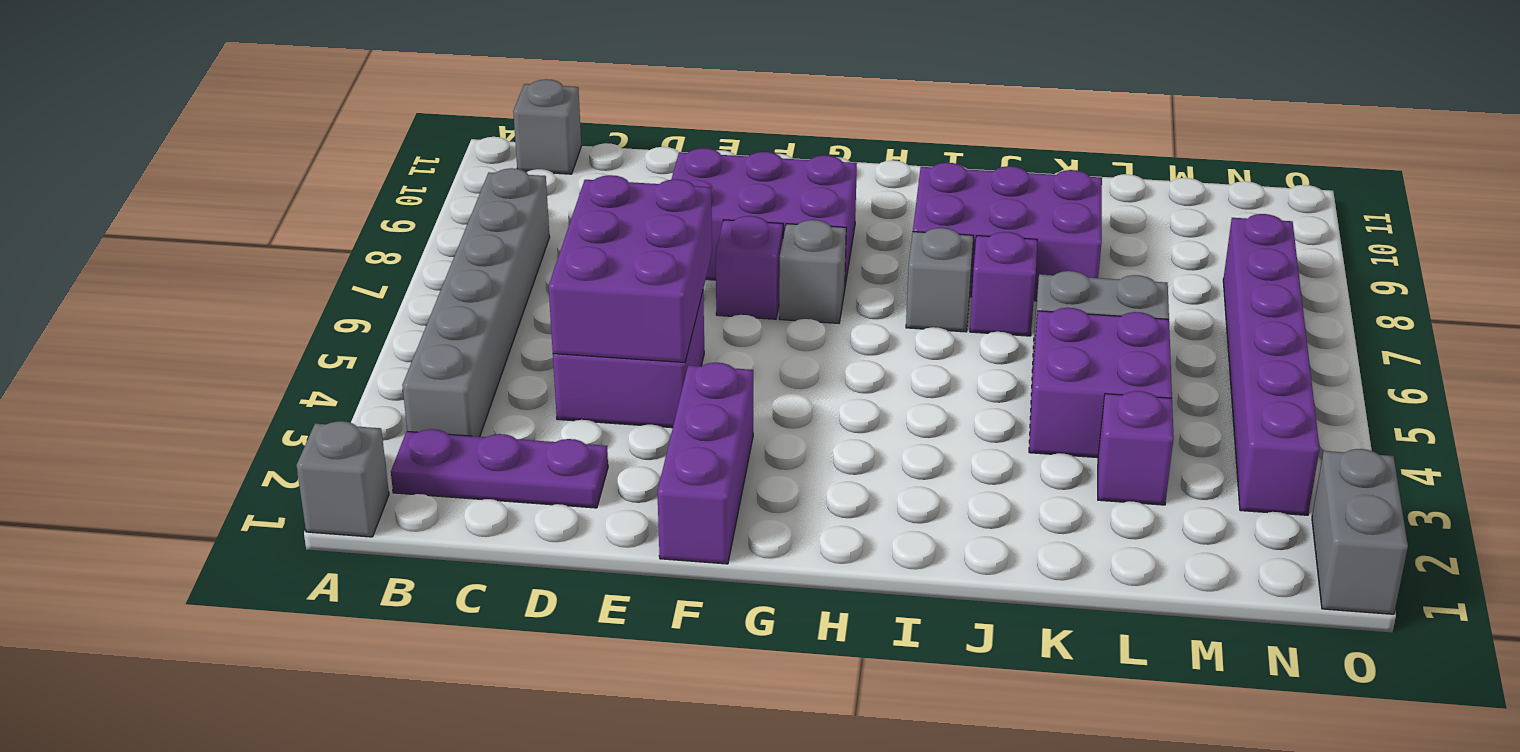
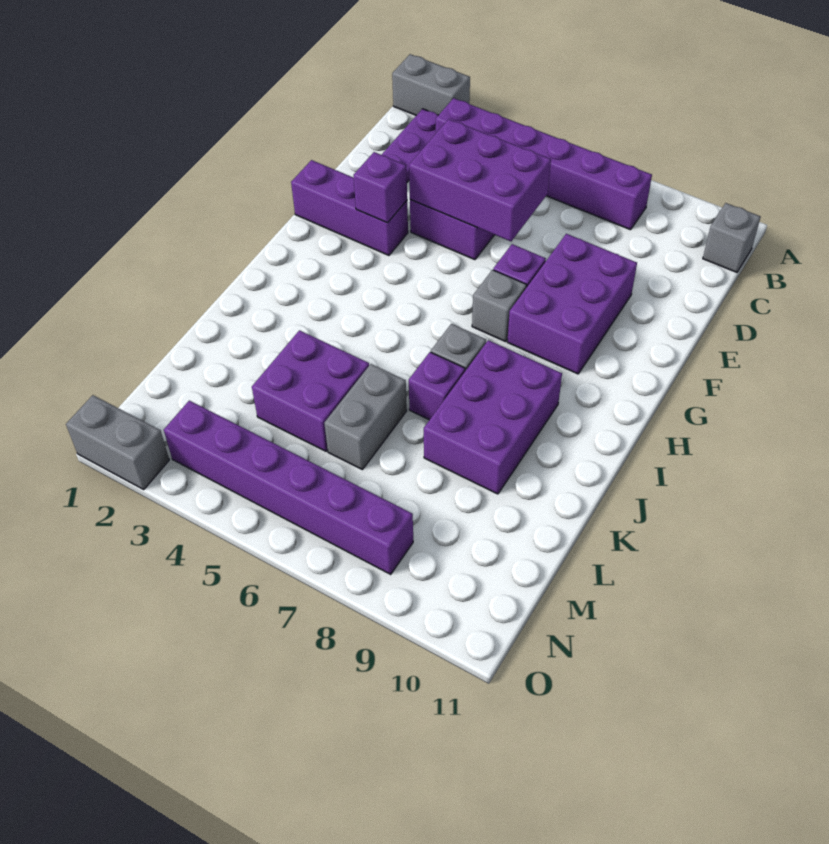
grey brick A1 level 1 -> grey brick A1:A2 level 1
grey brick B3:B8 level 1 -> purple brick B3:B8 level 1
purple brick L3 level 1 -> purple brick F3 level 2

